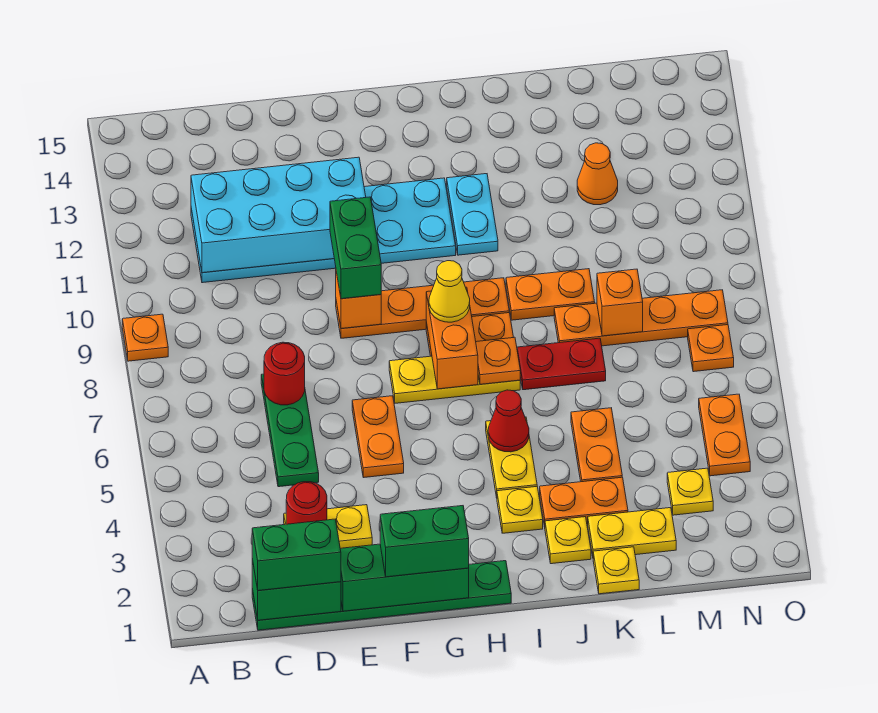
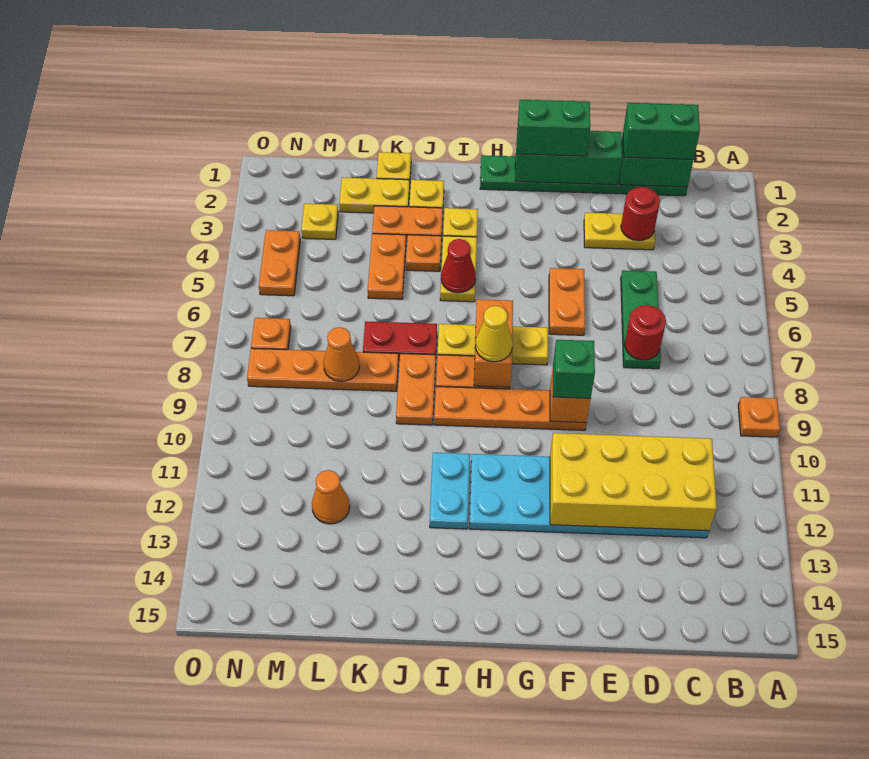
cyan brick C11:F12 level 2 -> yellow brick C11:F12 level 2
green brick F9:F10 level 3 -> green brick F9 level 3
orange plate I7 level 2 -> orange plate J4 level 1
orange plate J9:K9 level 1 -> orange plate J8:J9 level 1
orange brick L8 level 2 -> orange cone L8 level 2

